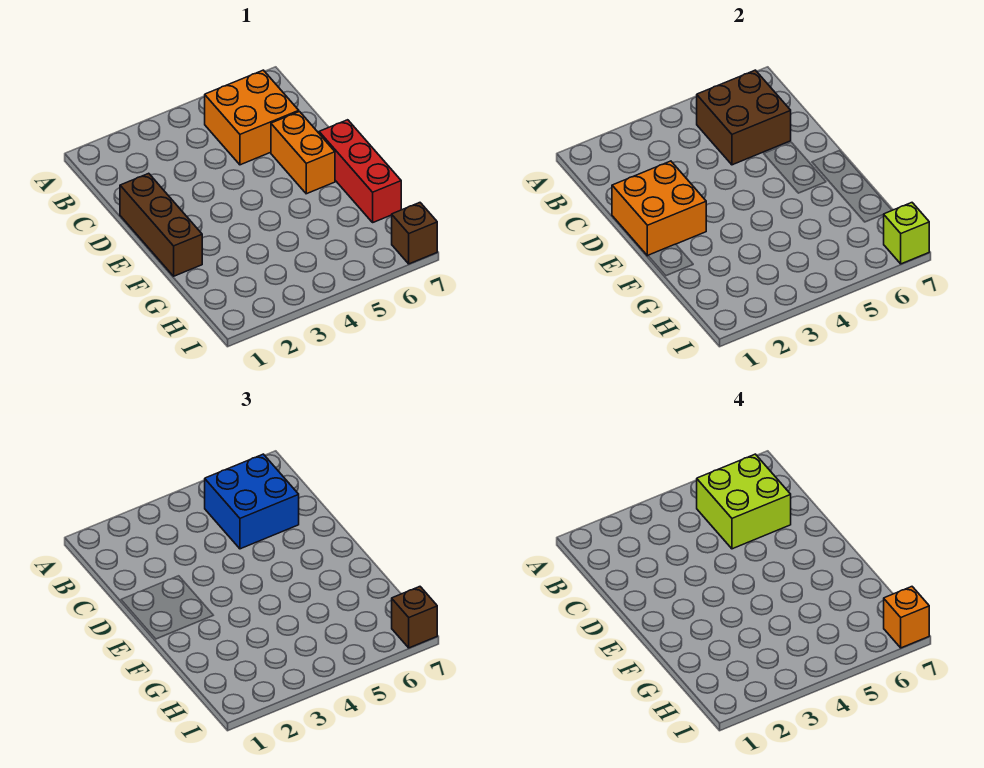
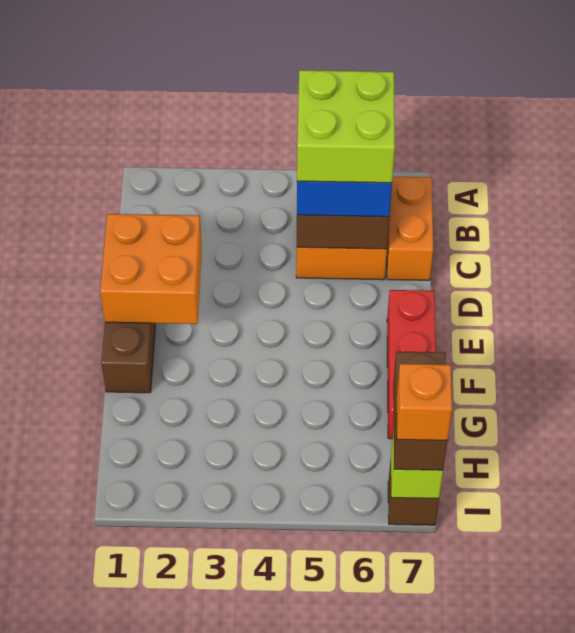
orange brick D6:E6 level 1 -> orange brick B7:C7 level 1
brown brick I7 level 3 -> brown brick H7:I7 level 3

